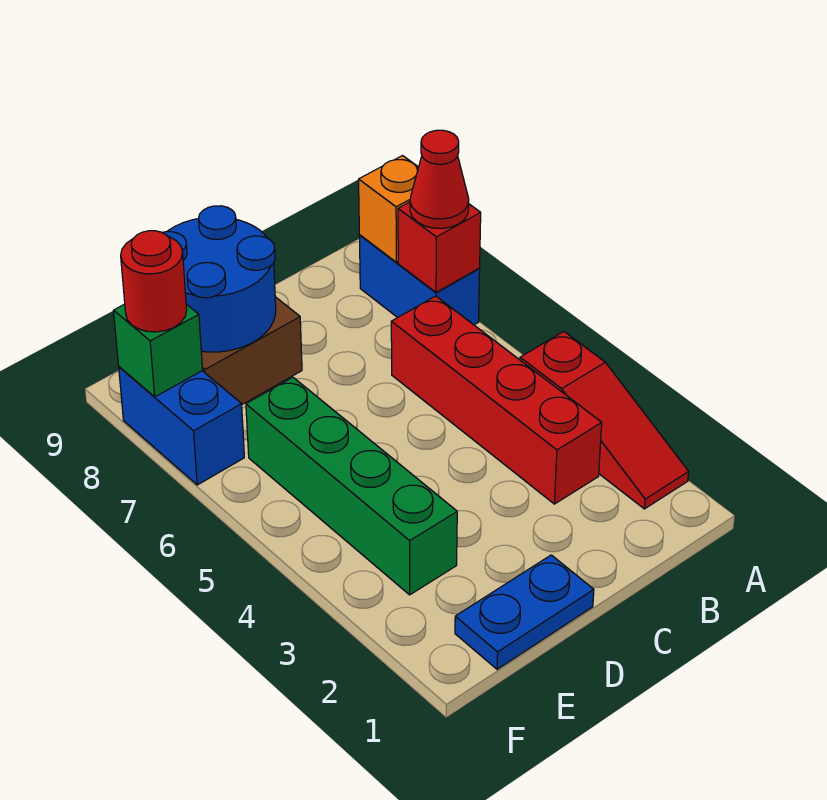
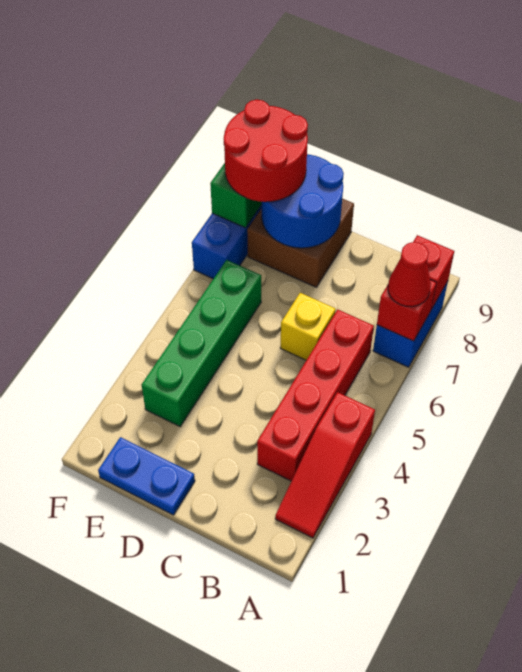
orange brick A8 level 2 -> red brick A8 level 2
none -> yellow brick C6 level 1
red round brick F8 level 3 -> red round brick E8:F9 level 3

